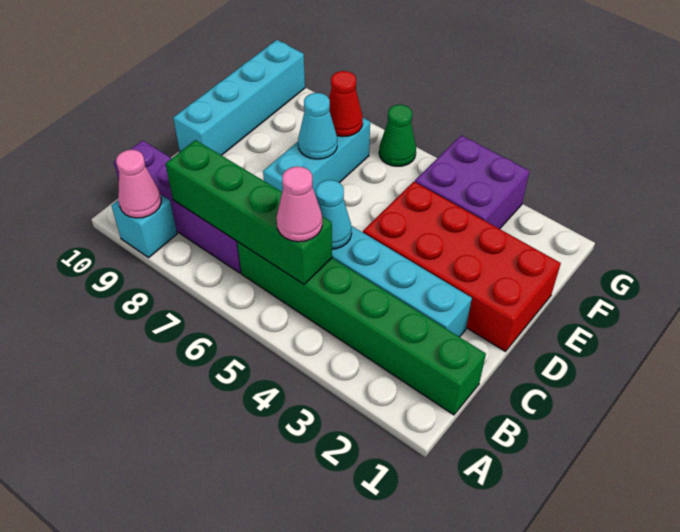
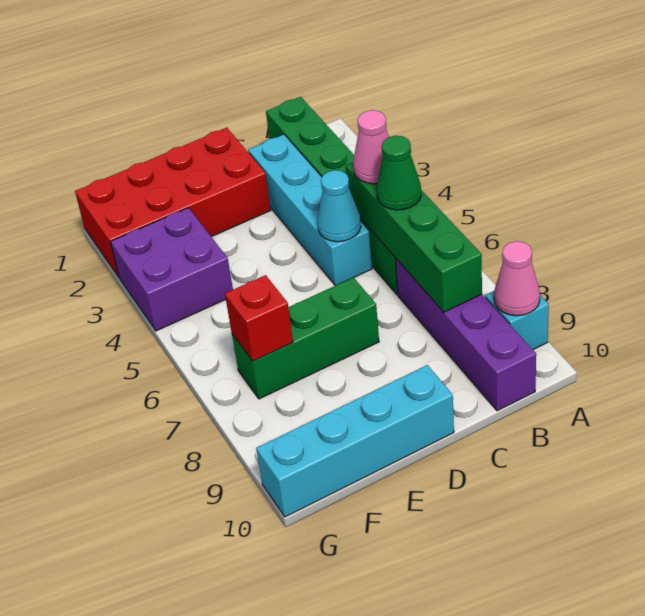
red brick D1:E4 level 1 -> red brick D1:G2 level 1
cyan brick D7:F7 level 1 -> green brick D7:F7 level 1
cyan cone E7 level 2 -> none
red cone F7 level 2 -> red brick F7 level 2
green cone G6 level 1 -> green cone B6 level 3

